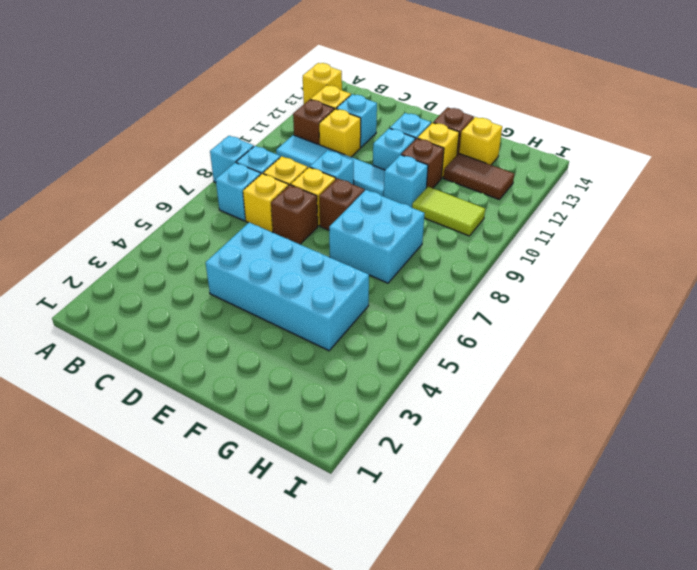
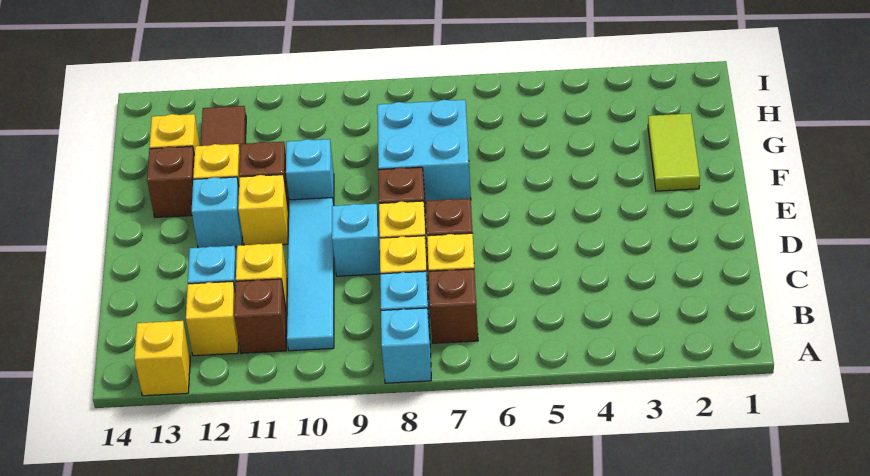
cyan brick B7 level 1 -> brown brick B7 level 1
cyan brick D4:G5 level 1 -> none
cyan brick E11 level 1 -> yellow brick E11 level 1
lime tile G10:H10 level 1 -> lime tile F2:G2 level 1

